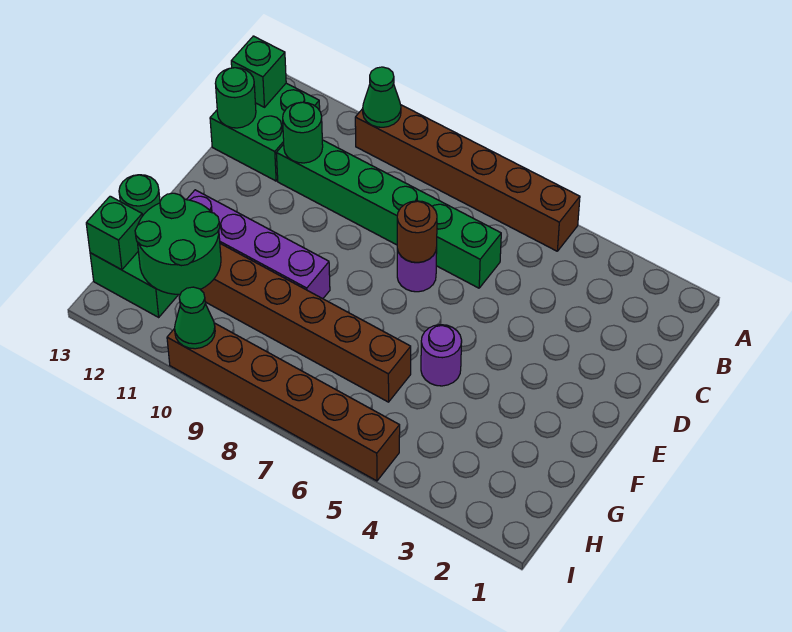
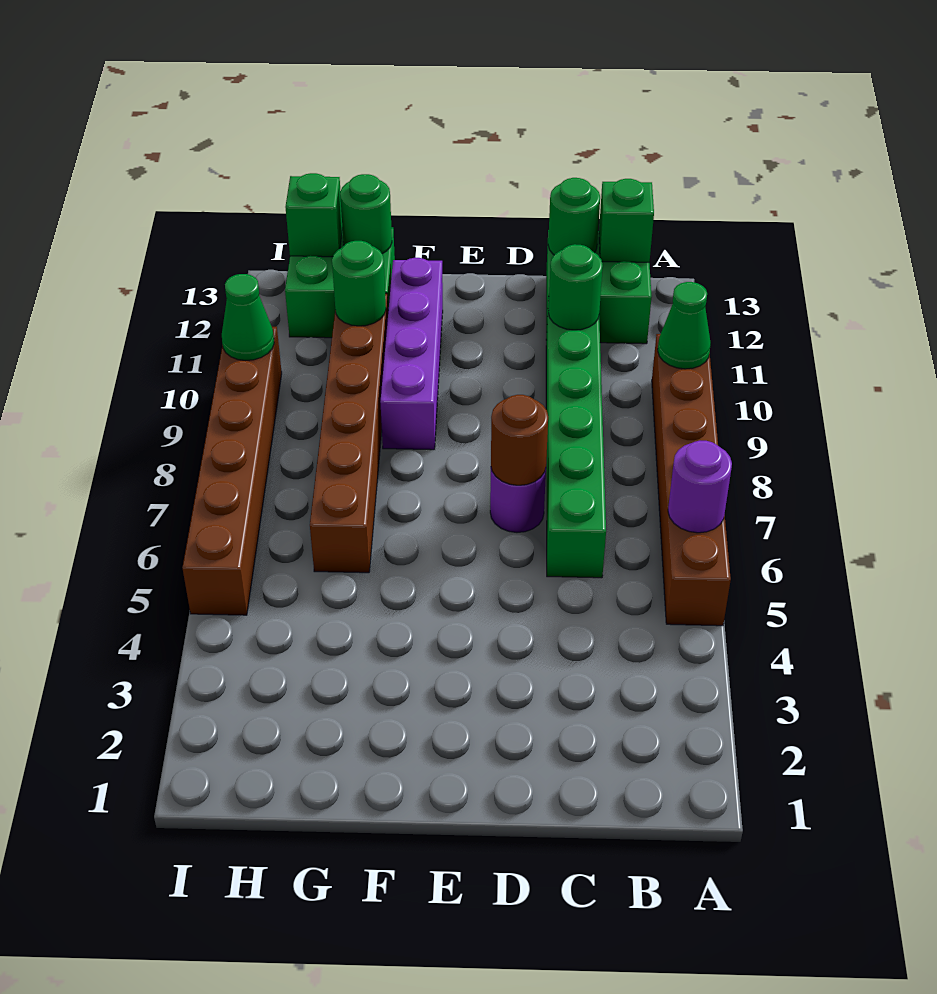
purple round brick F5 level 1 -> purple round brick A6 level 2
green round brick G11:H12 level 2 -> green round brick G11 level 2

